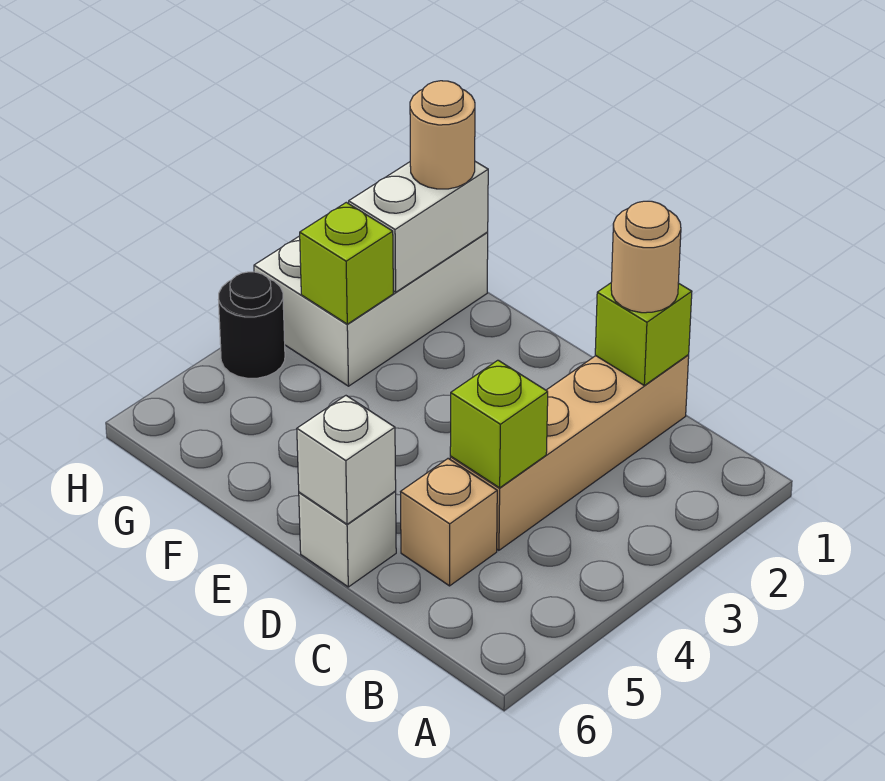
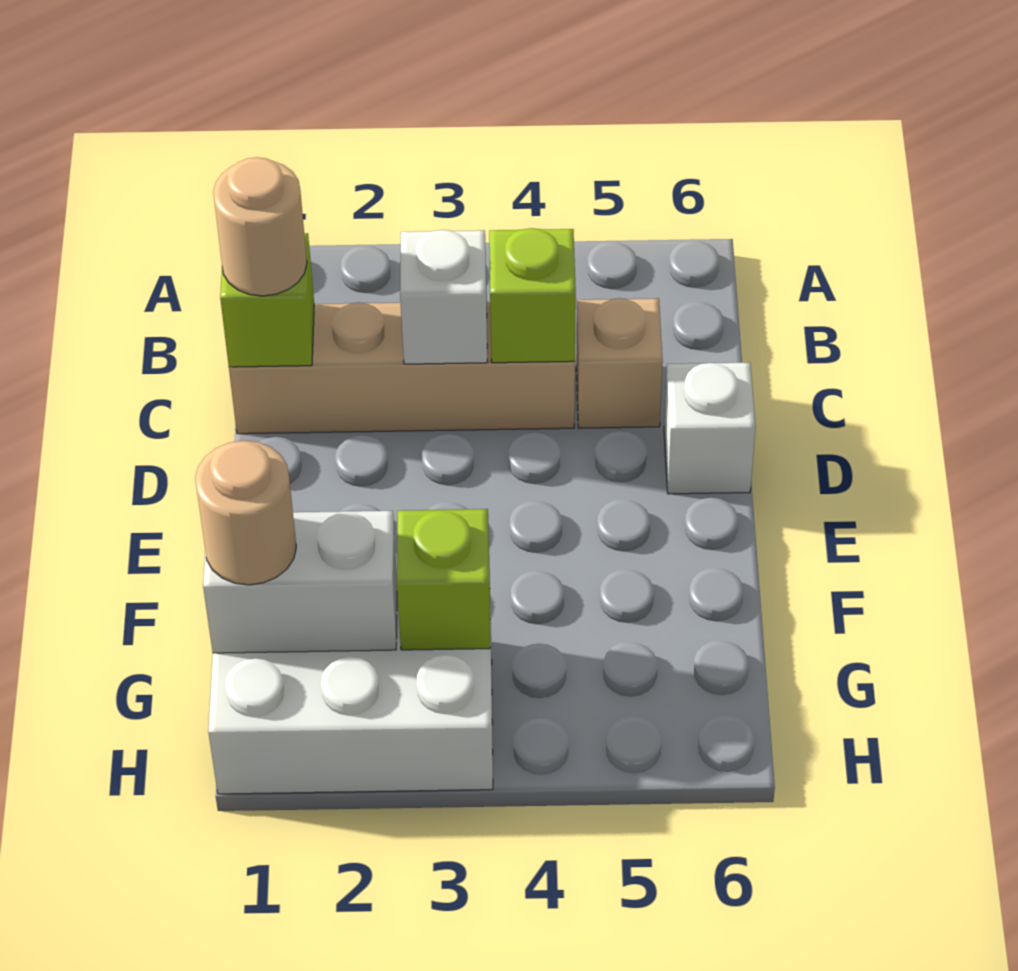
white brick D6 level 2 -> white brick C3 level 2
black round brick H4 level 1 -> none

